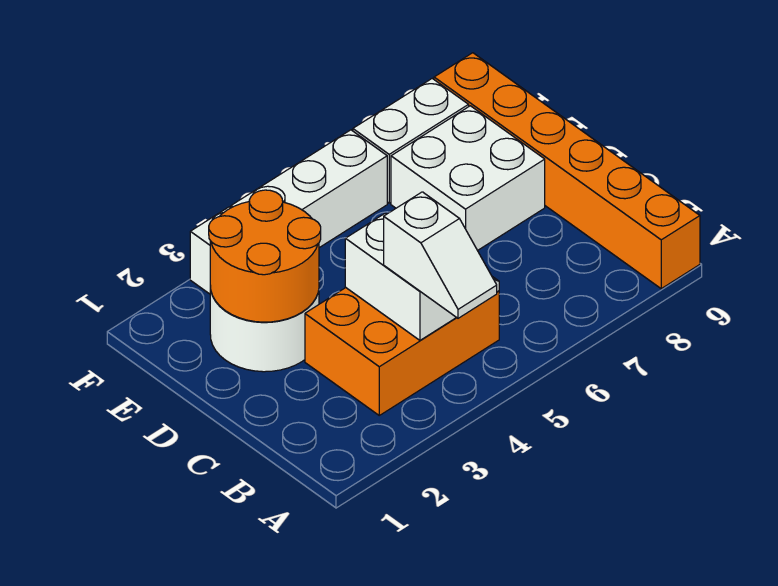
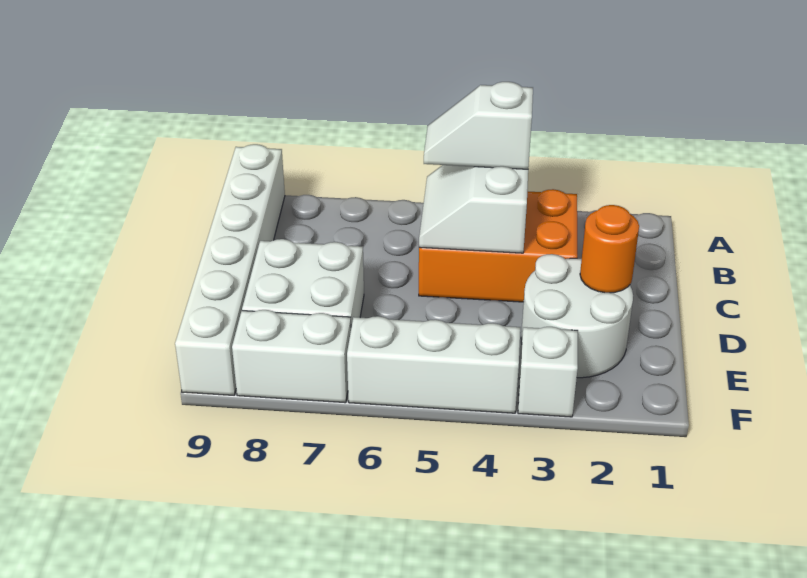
white slope A4:B4 level 3 top B -> white slope B4:B5 level 3 top 4
orange brick A9:F9 level 1 -> white brick A9:F9 level 1
orange round brick D2:E3 level 2 -> orange round brick D2 level 2

